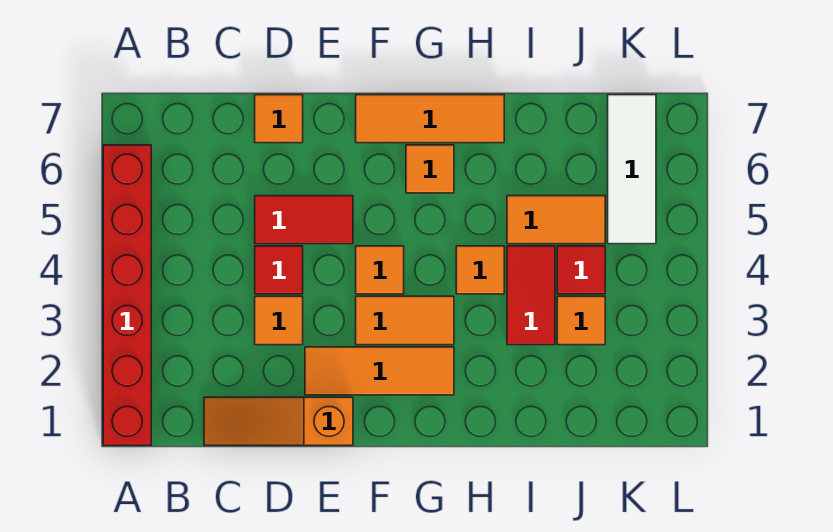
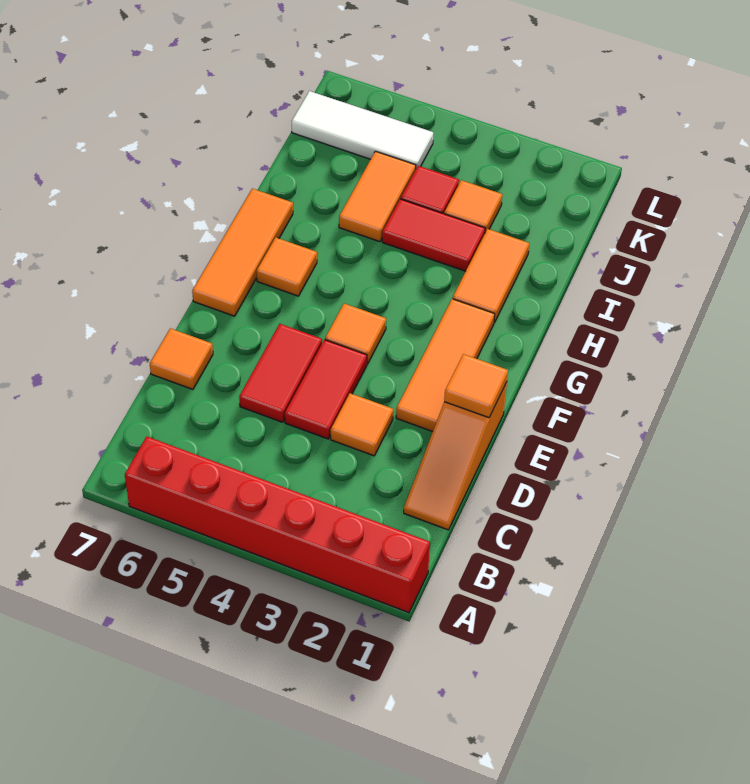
red tile D4 level 1 -> red tile D4:E4 level 1
orange tile F3:G3 level 1 -> orange tile H2:I2 level 1
orange tile H4 level 1 -> orange tile E1 level 2

